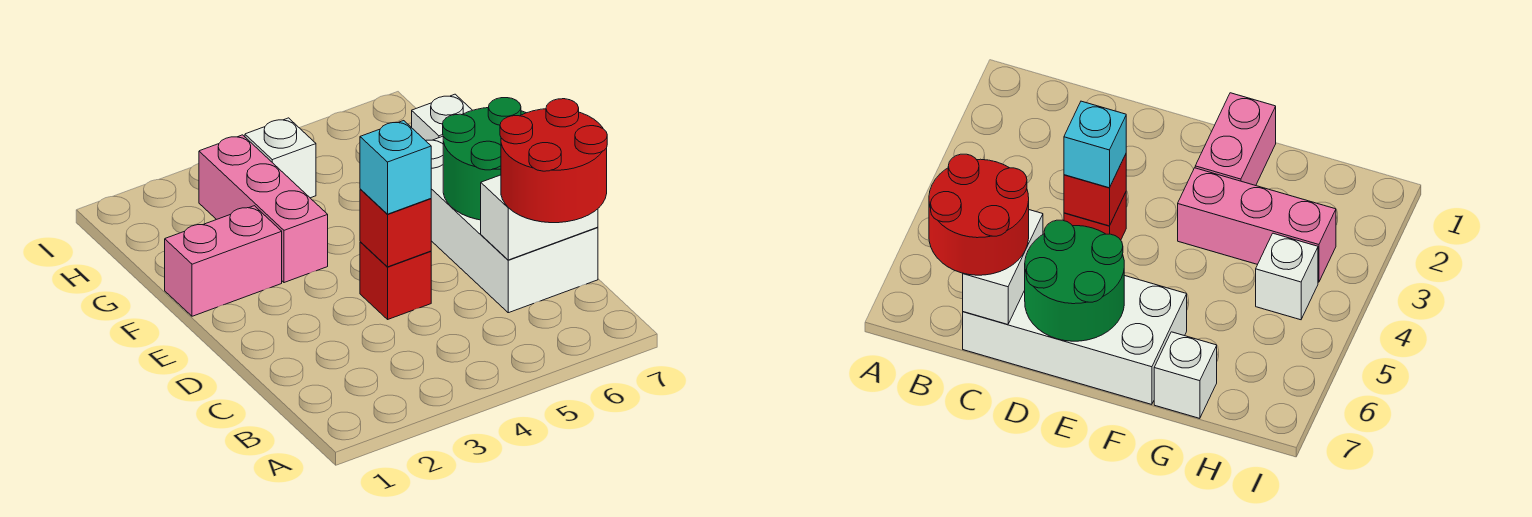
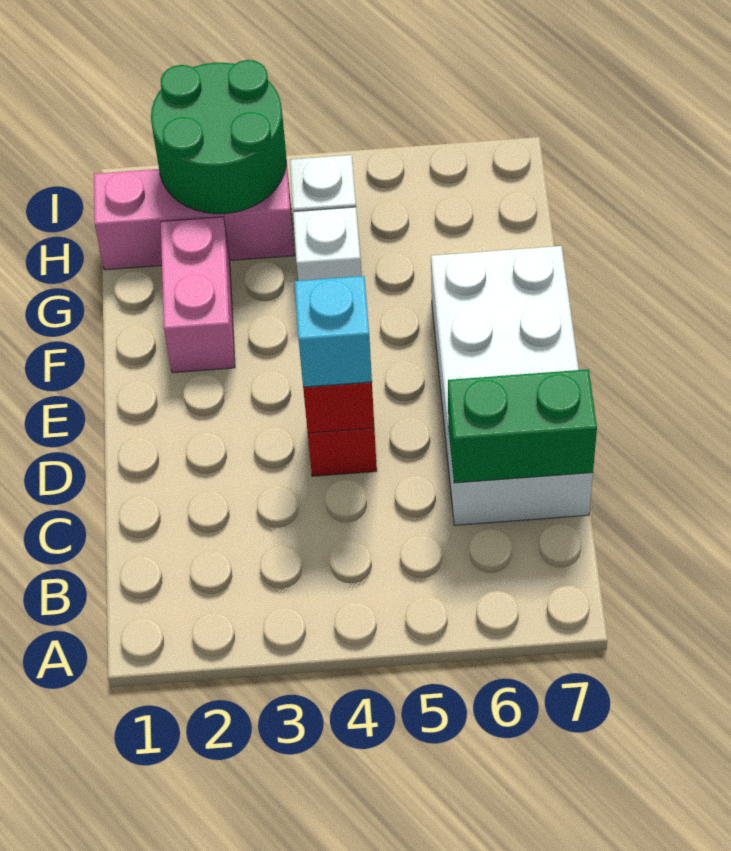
red round brick B6:C7 level 3 -> none
white brick C6:C7 level 2 -> green brick C6:C7 level 2
green round brick D6:E7 level 2 -> green round brick H2:I3 level 2
pink brick F1:F2 level 1 -> pink brick F2:G2 level 1
pink brick F3:H3 level 1 -> pink brick H1:H3 level 1
white brick G7 level 1 -> white brick G4 level 1

